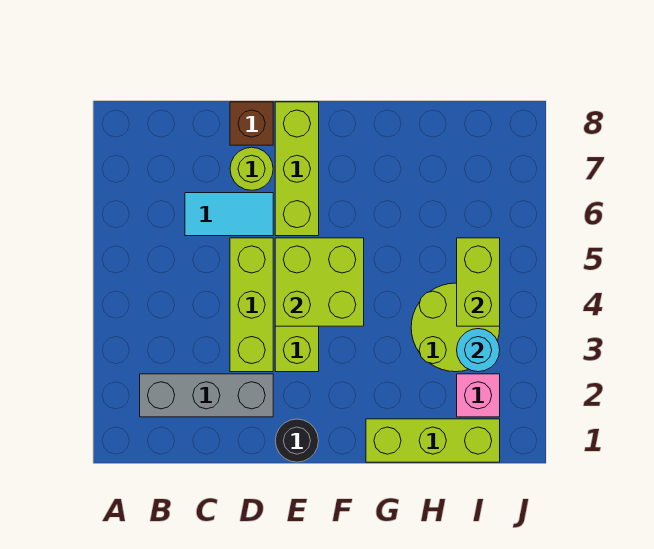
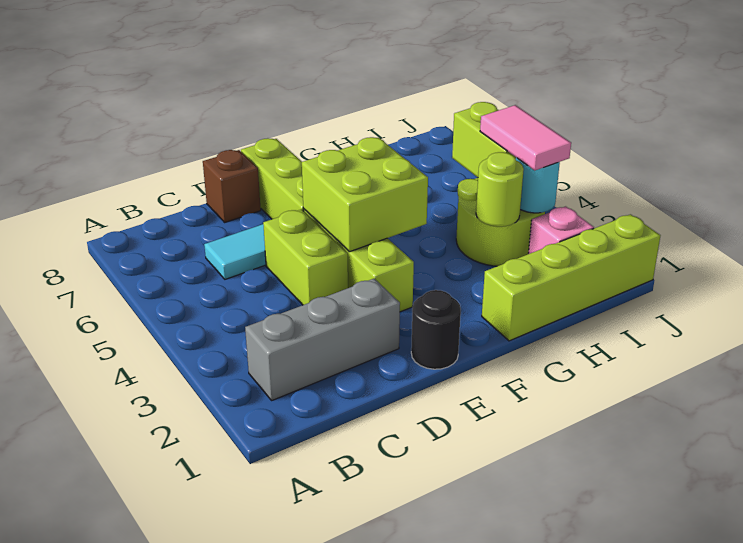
lime brick D3:D5 level 1 -> lime brick D4:D5 level 1
lime round brick D7 level 1 -> lime round brick H3 level 2
lime brick G1:I1 level 1 -> lime brick G1:J1 level 1
none -> pink tile I3:I4 level 3

